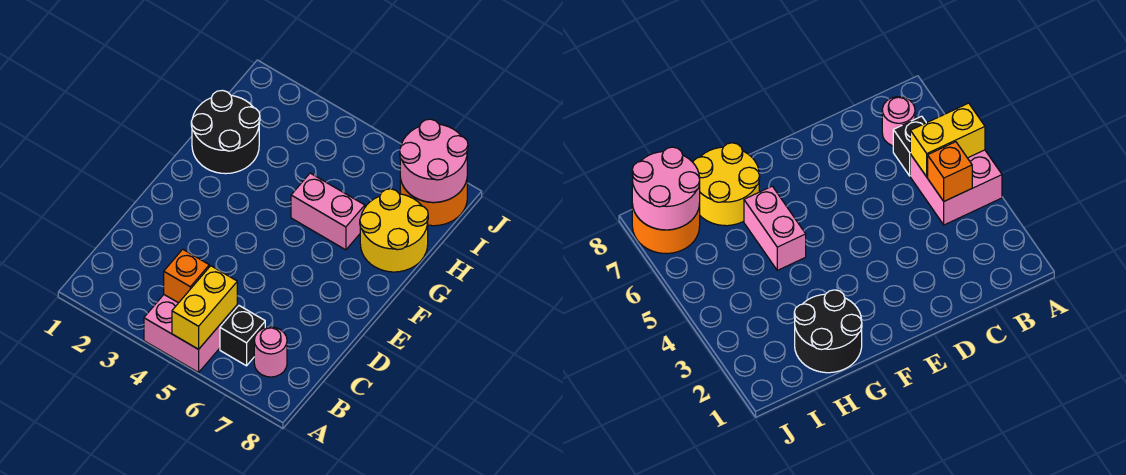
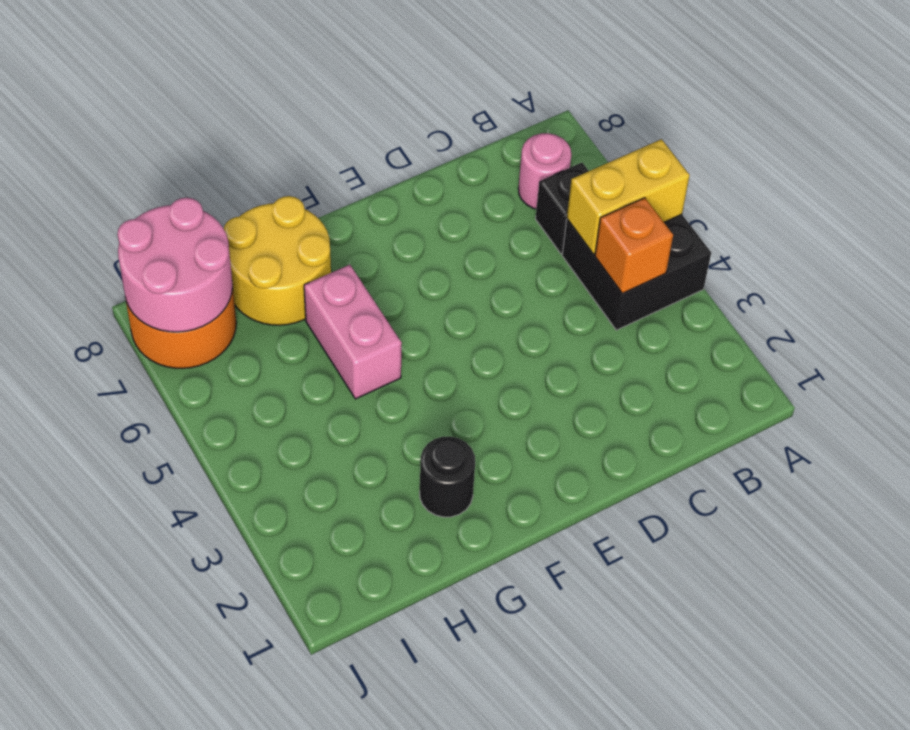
pink brick A4:B5 level 1 -> black brick A4:B5 level 1
black round brick G1:H2 level 1 -> black round brick G2 level 1

